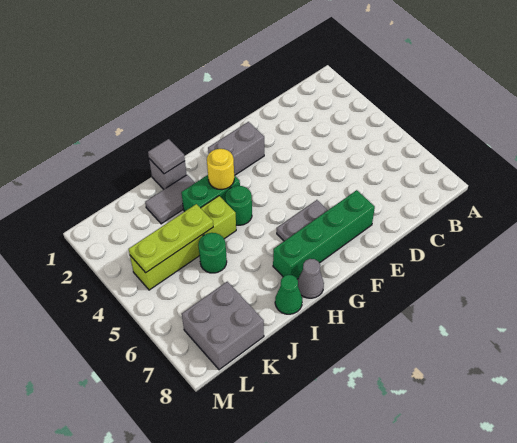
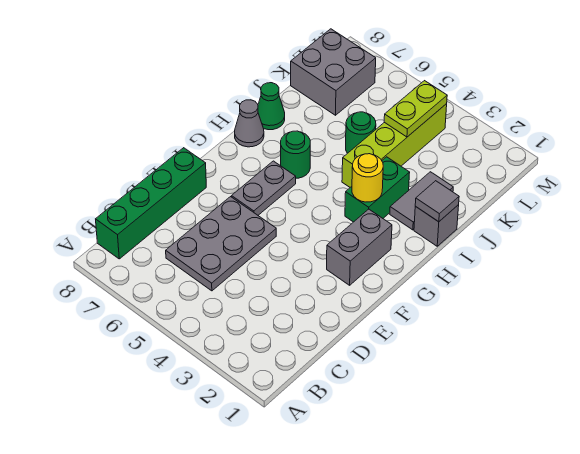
none -> grey plate C5:E6 level 1
green brick E7:H7 level 1 -> green brick B8:E8 level 1
green round brick H4 level 1 -> green round brick H6 level 1
lime plate J4:L4 level 2 -> lime plate K4:L4 level 2

